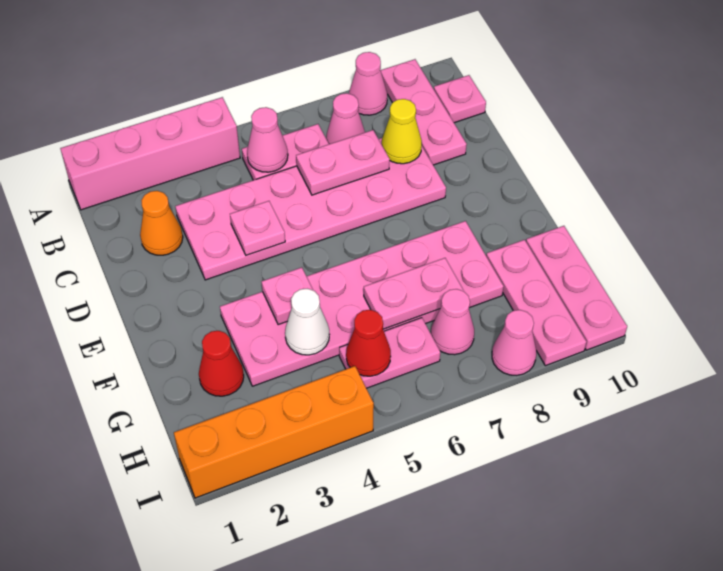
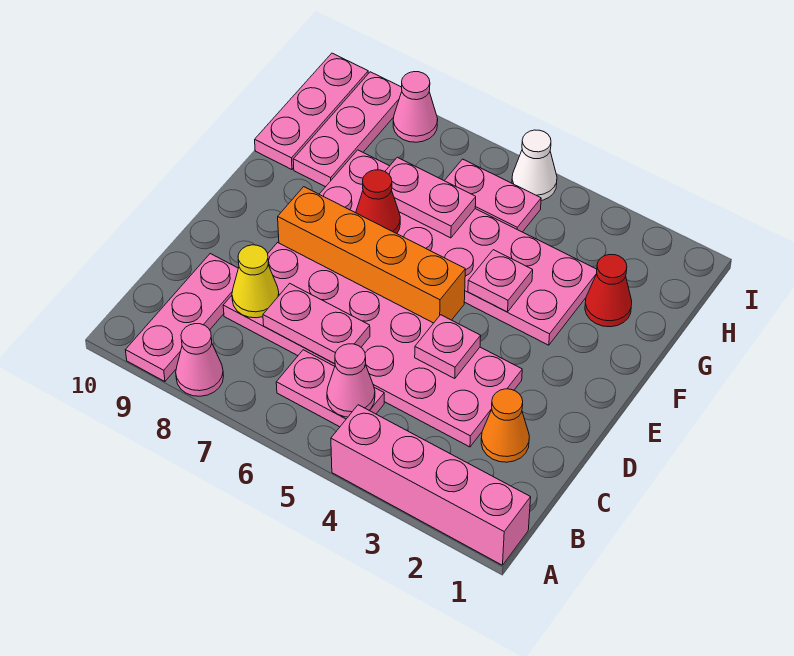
pink cone B7 level 1 -> none
pink plate B10 level 1 -> none
white cone G4 level 2 -> white cone I5 level 1
red cone H5 level 2 -> red cone F7 level 2
pink cone H7 level 1 -> none
orange brick I1:I4 level 1 -> orange brick E5:E8 level 1

